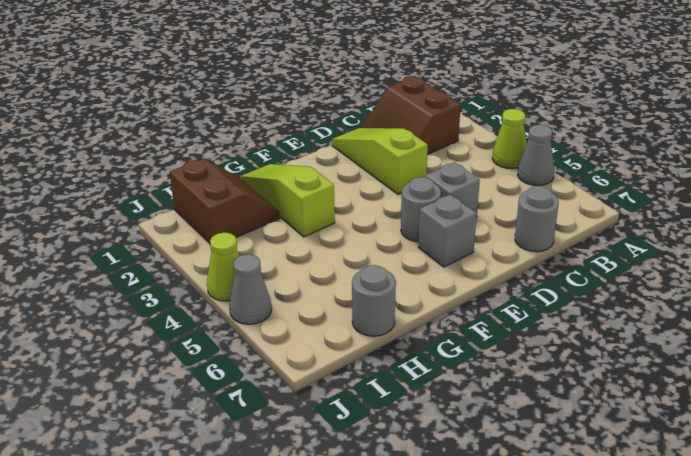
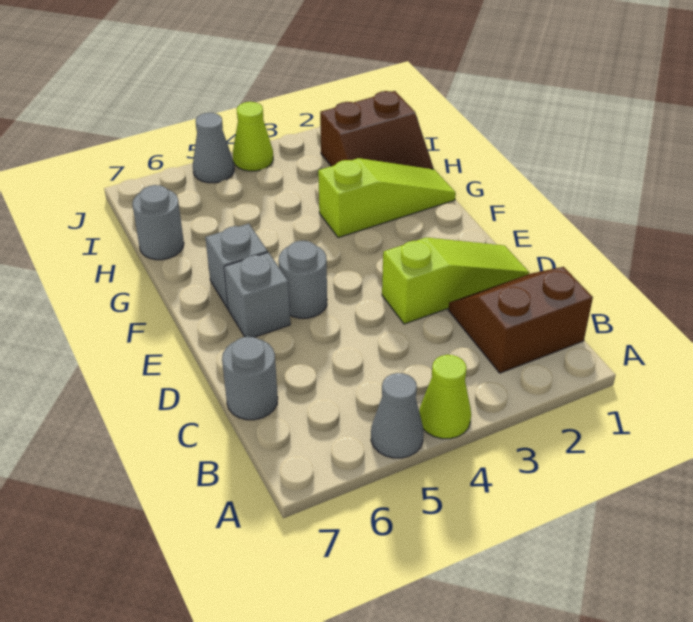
grey brick D5 level 1 -> grey brick F6 level 1

